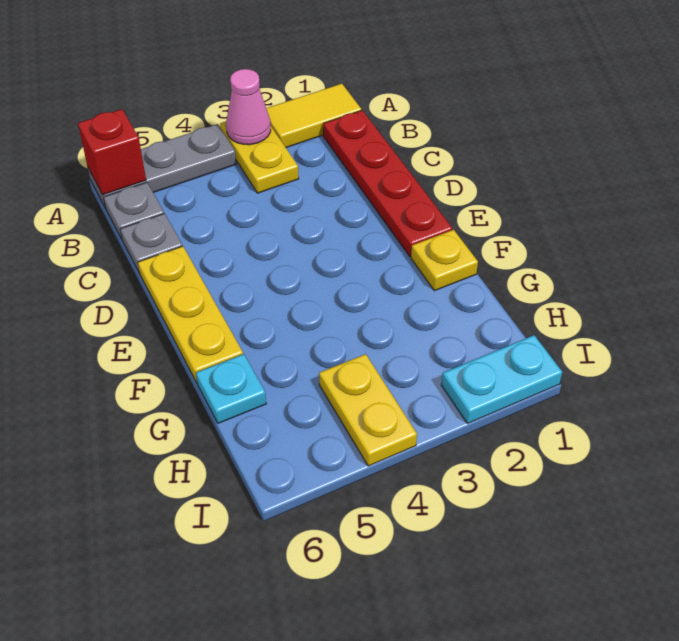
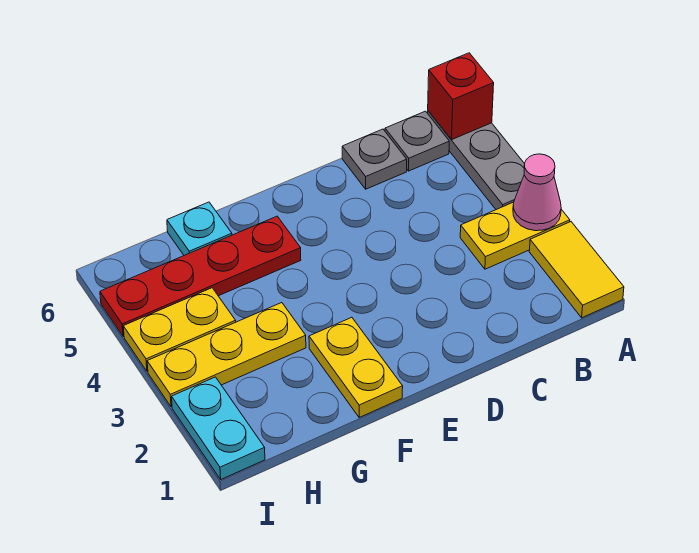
red plate B1:E1 level 1 -> red plate F5:I5 level 1
yellow plate D6:F6 level 1 -> yellow plate G3:I3 level 1
yellow plate F1 level 1 -> yellow plate F1:F2 level 1

